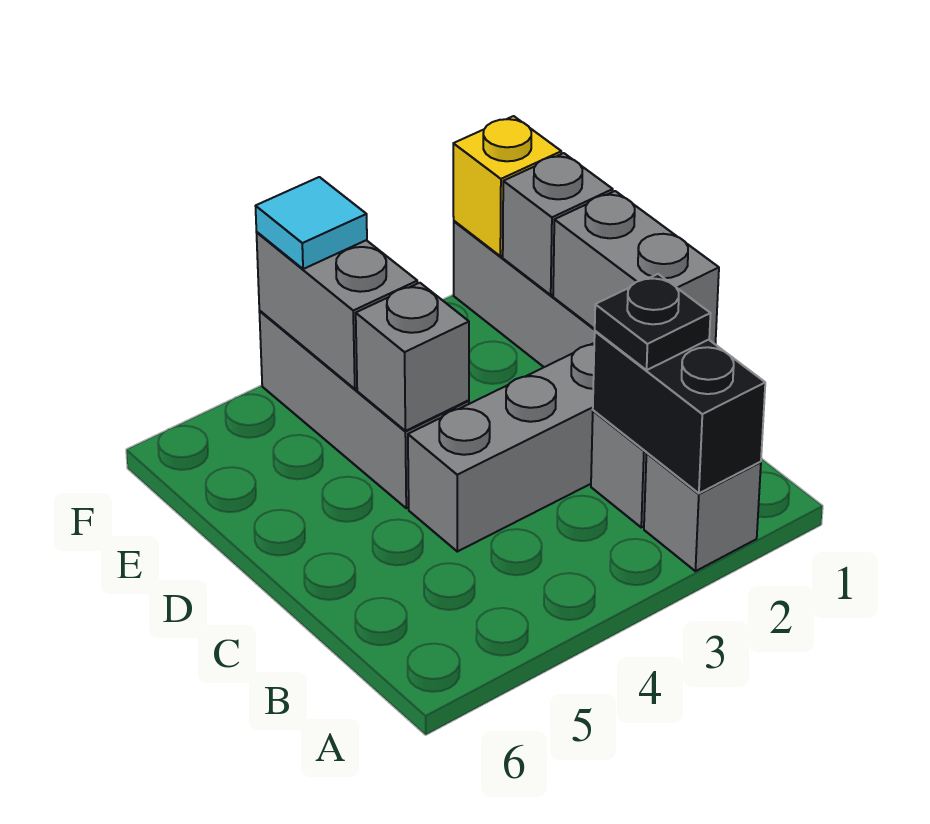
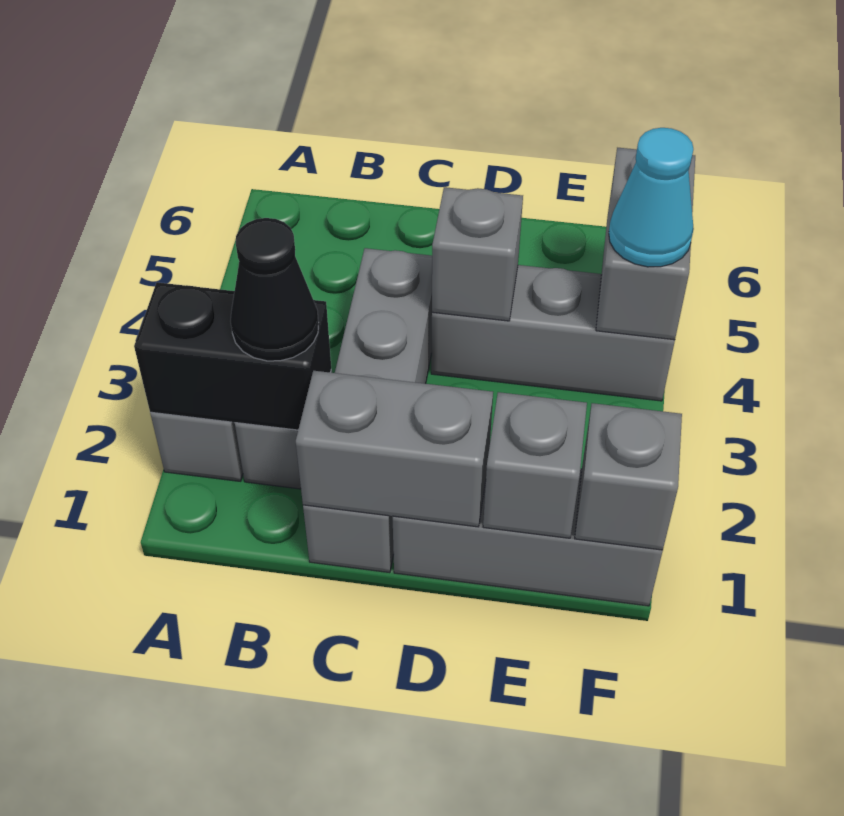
black plate B2 level 3 -> black cone B2 level 3
grey brick E4:F4 level 2 -> grey brick F4:F5 level 2
yellow brick F1 level 2 -> grey brick F1 level 2
cyan tile F4 level 3 -> cyan cone F4 level 3

